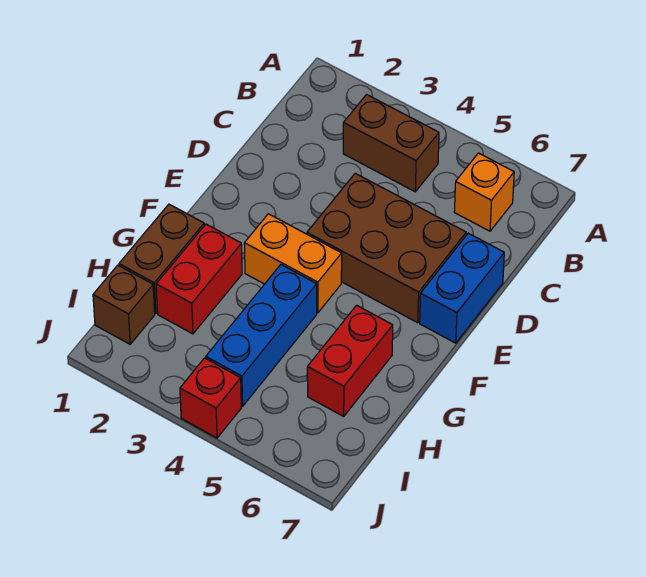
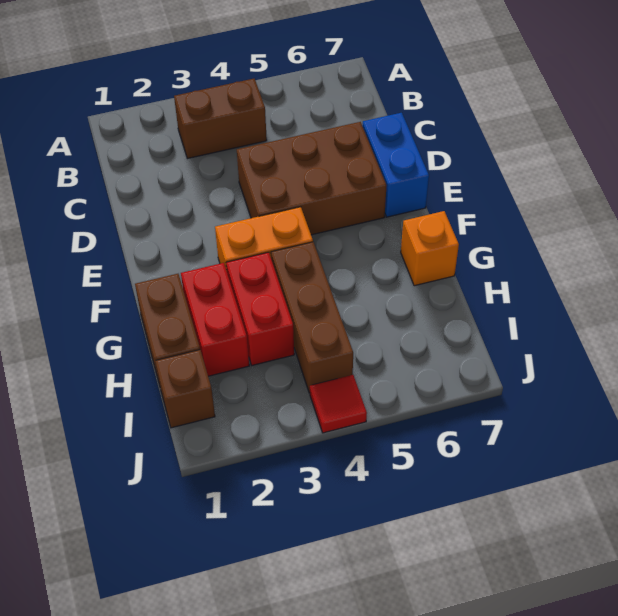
orange brick B6 level 1 -> orange brick G7 level 1
blue brick G4:I4 level 1 -> brown brick G4:I4 level 1
red brick G6:H6 level 1 -> red brick G3:H3 level 1
red brick J4 level 1 -> red tile J4 level 1

